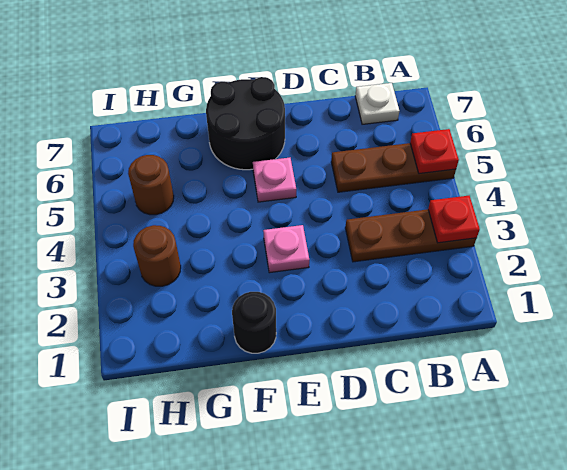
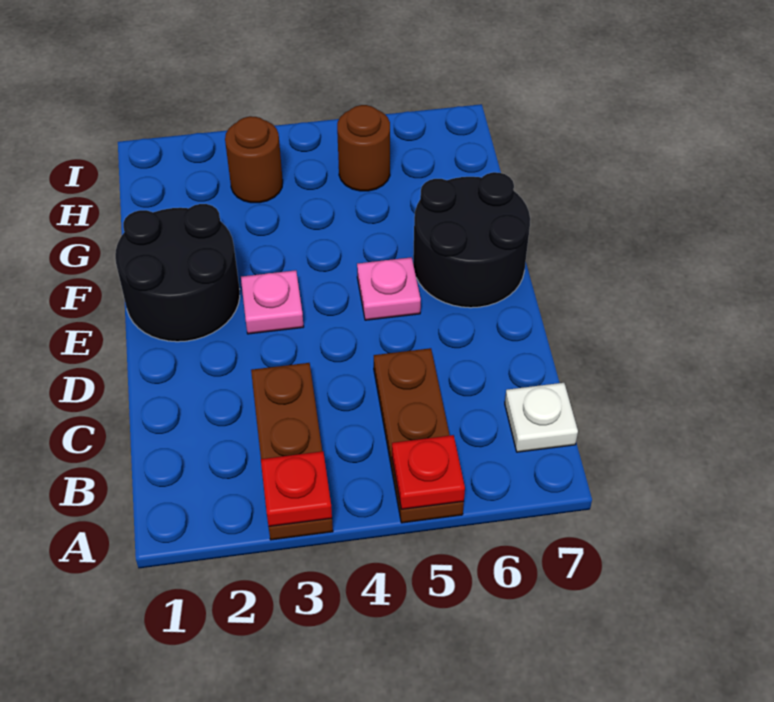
black round brick F1 level 1 -> black round brick E1:F2 level 1

